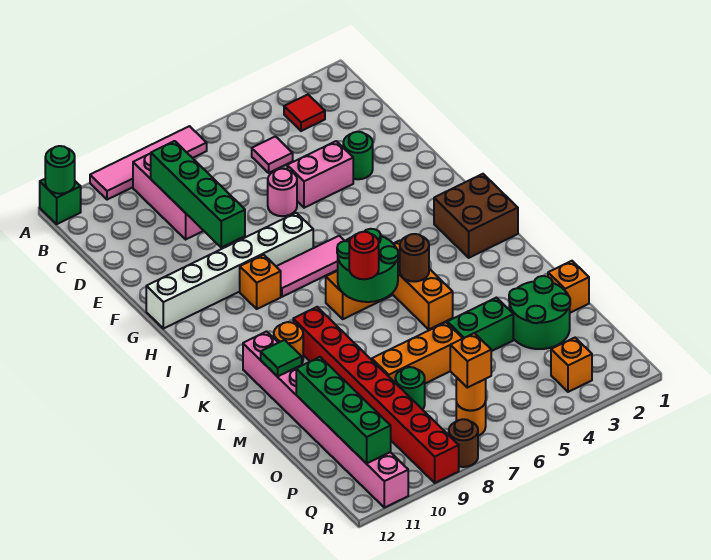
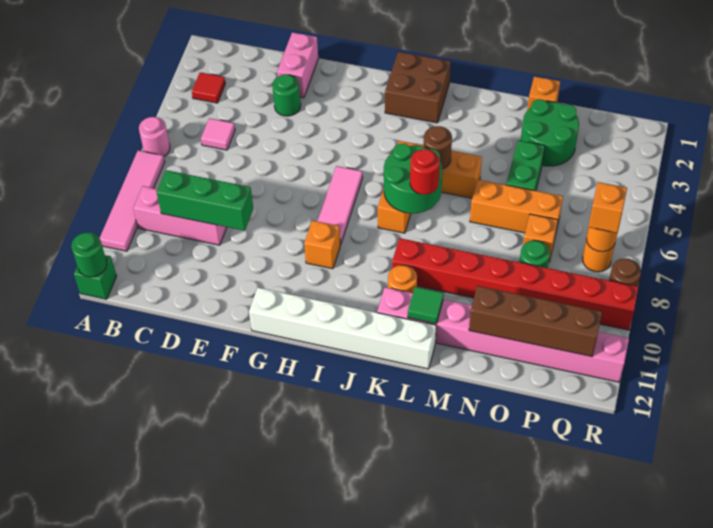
green brick C9:F9 level 2 -> green brick C9:E9 level 2
pink brick E4:E5 level 1 -> pink brick E1:E2 level 1
pink round brick E6 level 1 -> pink round brick A6 level 1
white brick G7:G12 level 1 -> white brick G12:L12 level 1
orange brick N6:N8 level 1 -> orange brick M6:O6 level 1
green brick N11:Q11 level 2 -> brown brick N11:Q11 level 2
orange brick Q3 level 1 -> orange brick O7 level 1

